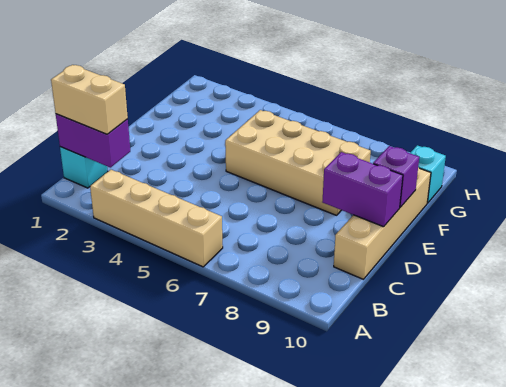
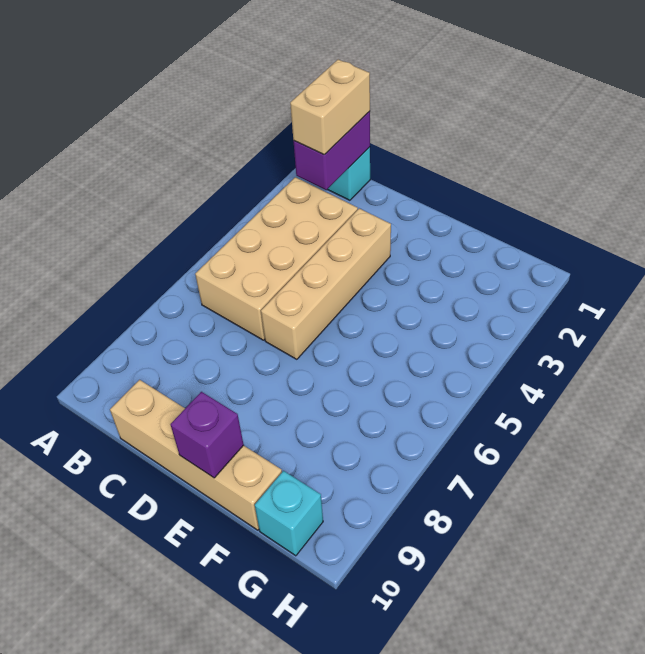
tan brick A3:A6 level 1 -> tan brick D3:D6 level 1
purple brick D9:D10 level 2 -> none
tan brick E5:F8 level 1 -> tan brick B3:C6 level 1

